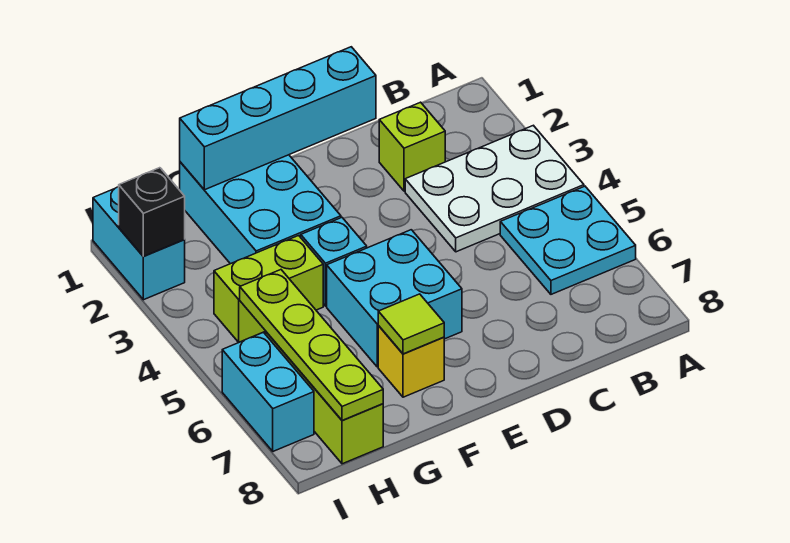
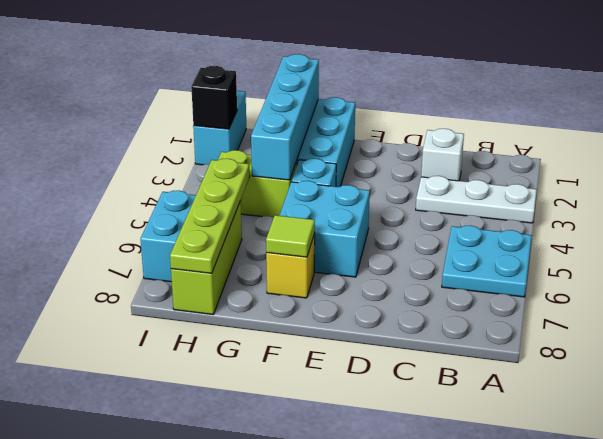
white plate A3:C4 level 1 -> white plate A3:C3 level 1
lime brick C2 level 1 -> white brick C2 level 1
cyan brick D1:G1 level 2 -> cyan brick G1:G4 level 2

